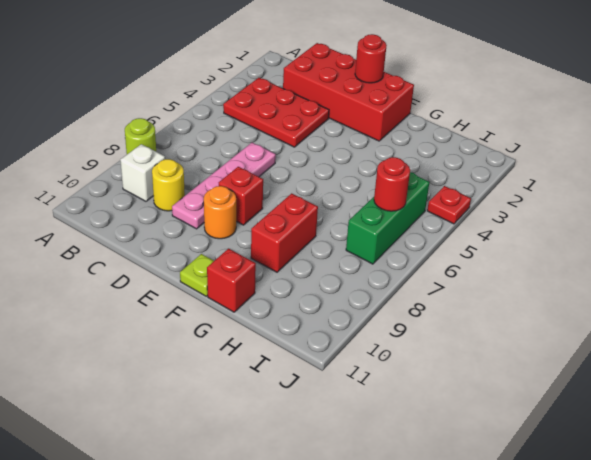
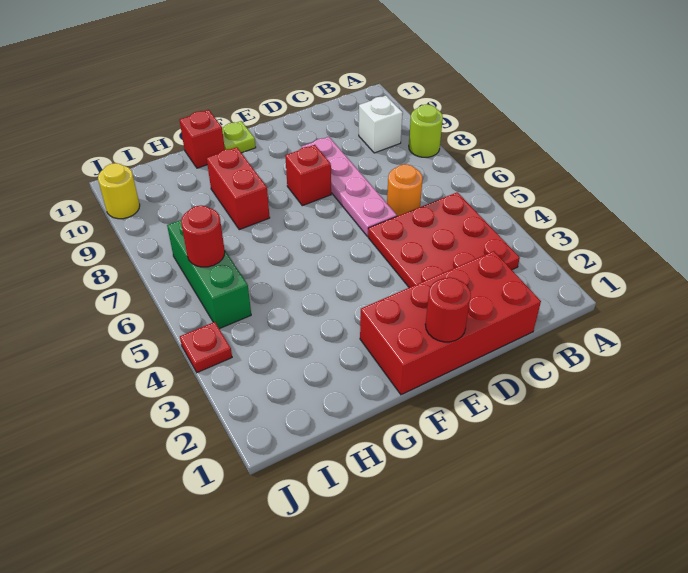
red plate B3:D4 level 1 -> red plate B3:D5 level 1
yellow round brick C9 level 1 -> yellow round brick J10 level 1
orange round brick E9 level 1 -> orange round brick C6 level 1

